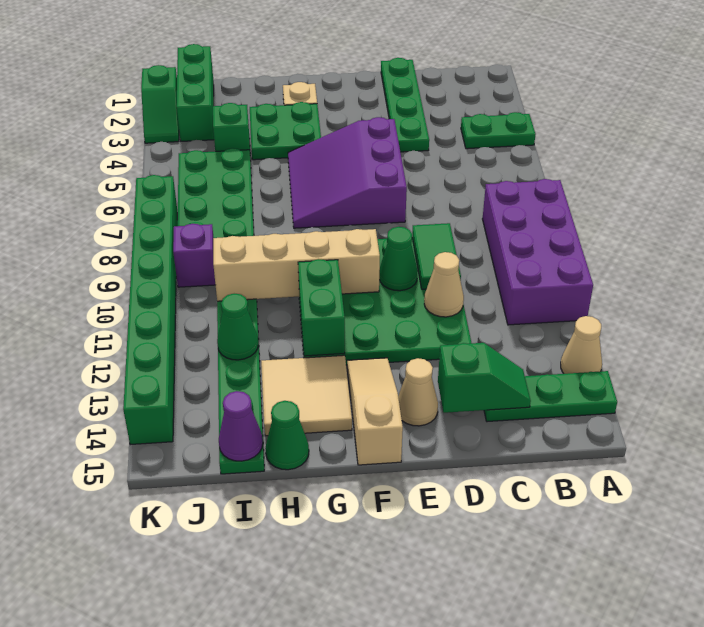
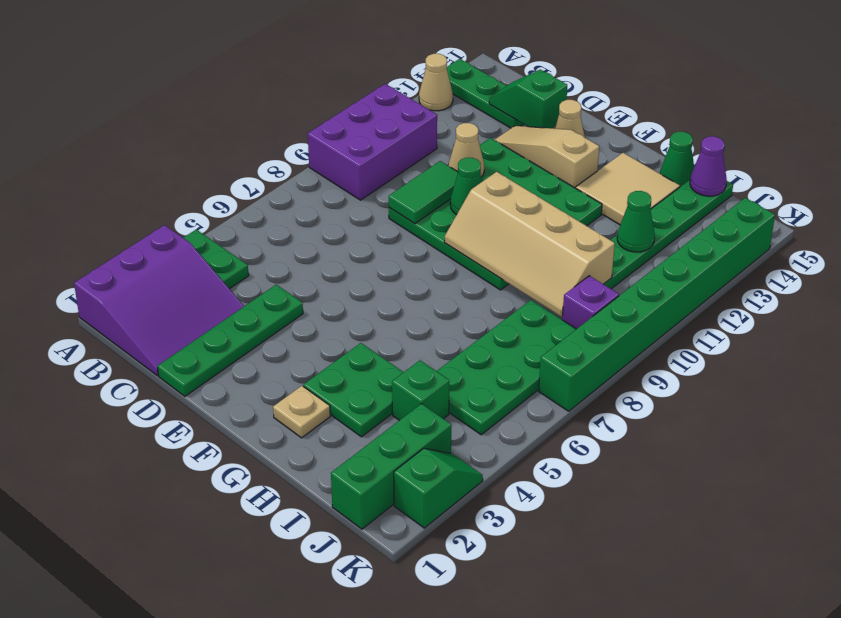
purple brick A8:B11 level 1 -> purple brick A9:B11 level 1
purple slope E5:G7 level 1 top E -> purple slope A1:C3 level 1 top A
tan slope F13:F15 level 1 top 15 -> tan slope D13:F13 level 1 top F
green brick G11:G12 level 2 -> none

